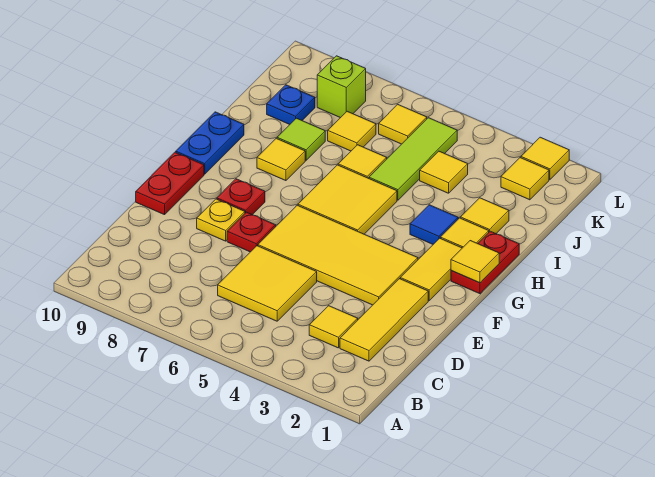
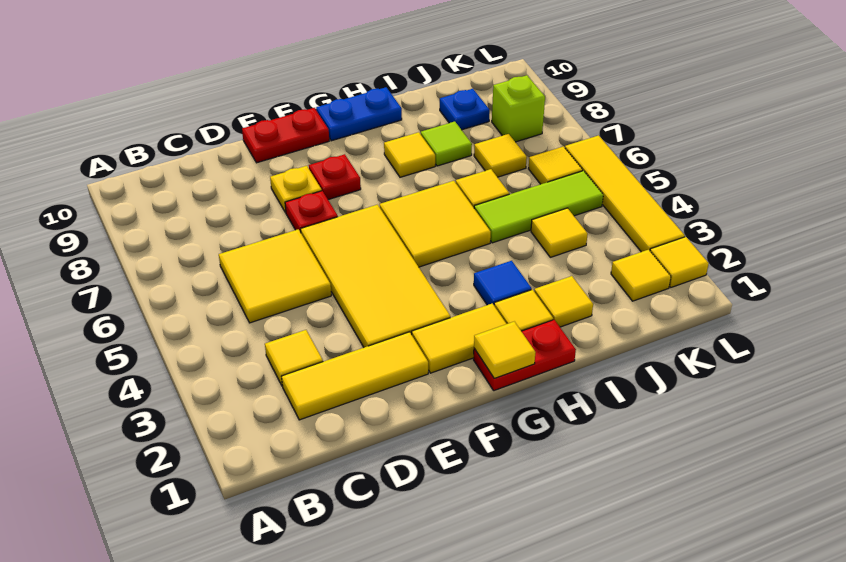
none -> yellow tile L3:L6 level 1

